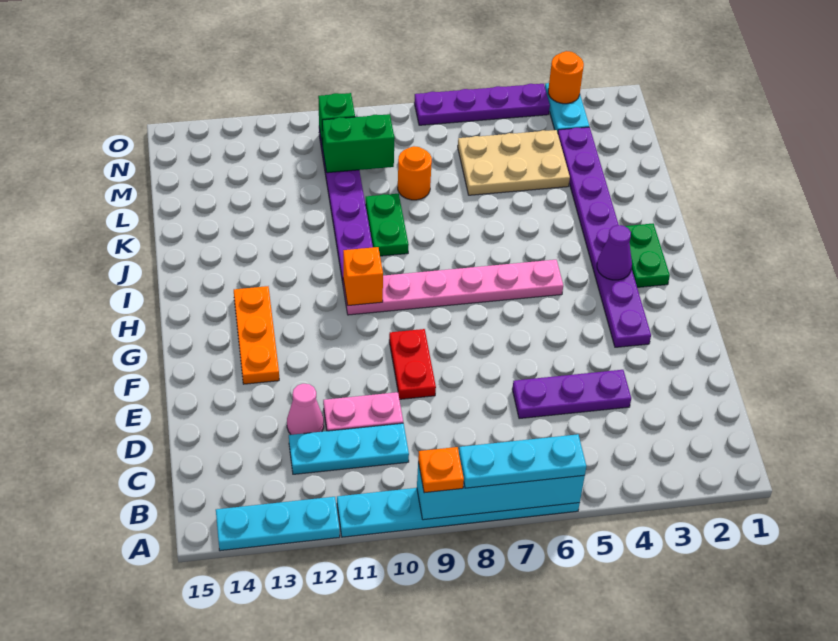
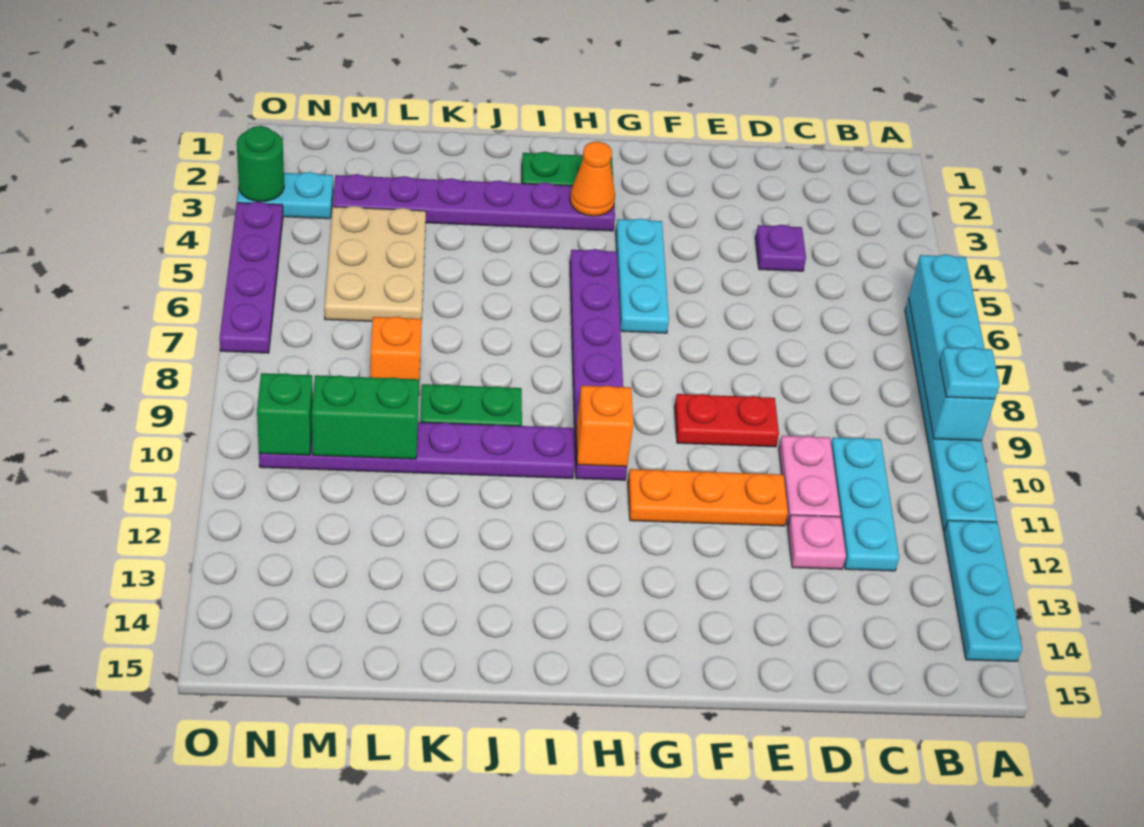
cyan plate A6:A8 level 3 -> cyan plate G4:G6 level 1
orange plate A9 level 3 -> cyan plate A9 level 3
purple plate D4:D6 level 1 -> purple plate D4 level 1
pink cone D12 level 1 -> pink plate D12 level 1
purple plate F3:M3 level 1 -> purple plate H3:M3 level 1
orange plate F13:H13 level 1 -> orange plate E11:G11 level 1
purple cone H3 level 2 -> orange cone H3 level 2
pink plate H5:H10 level 1 -> purple plate H5:H10 level 1
orange round brick L8 level 1 -> orange brick L8 level 1
green brick M9:M10 level 2 -> green brick L10:M10 level 2
orange round brick O3 level 2 -> green round brick O3 level 2

